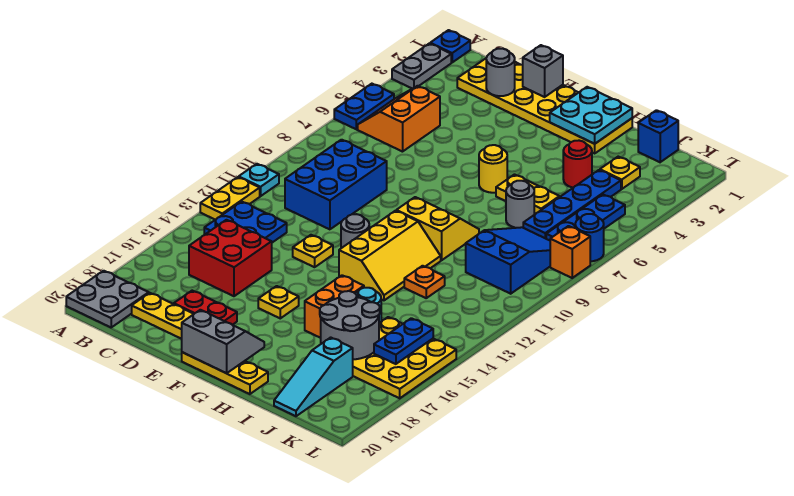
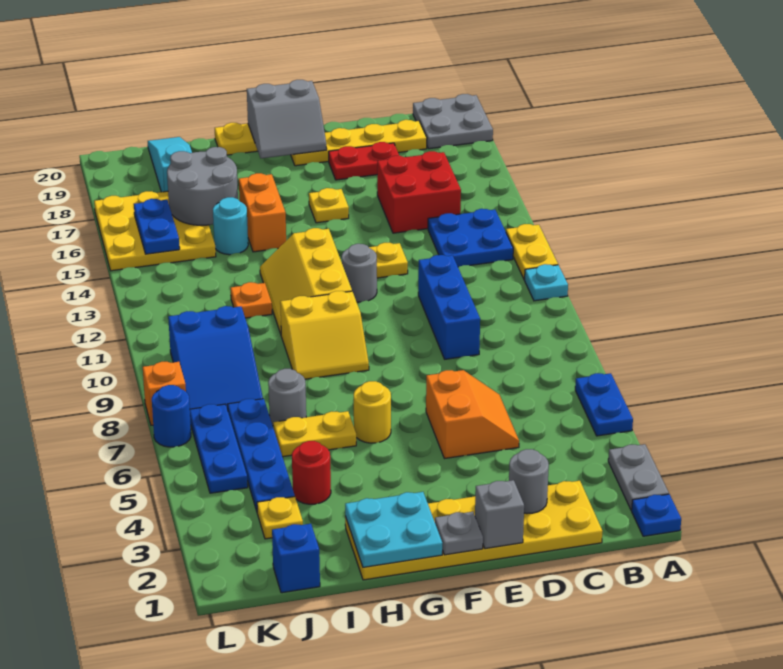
orange slope B5:C6 level 1 top C -> orange slope D5:E6 level 1 top E
blue brick C9:D11 level 1 -> blue brick D9:D11 level 1
none -> grey plate F1 level 2

